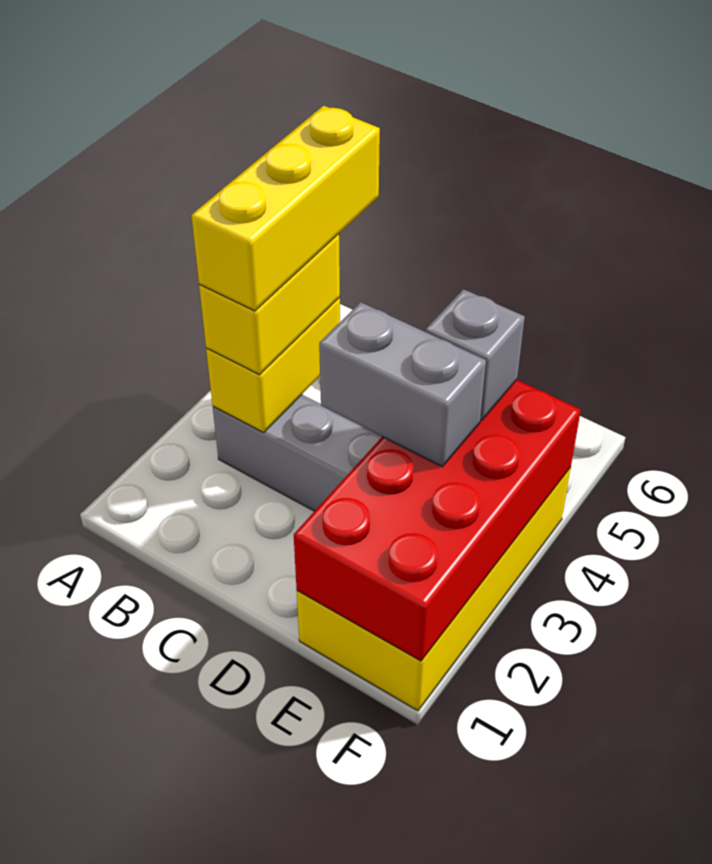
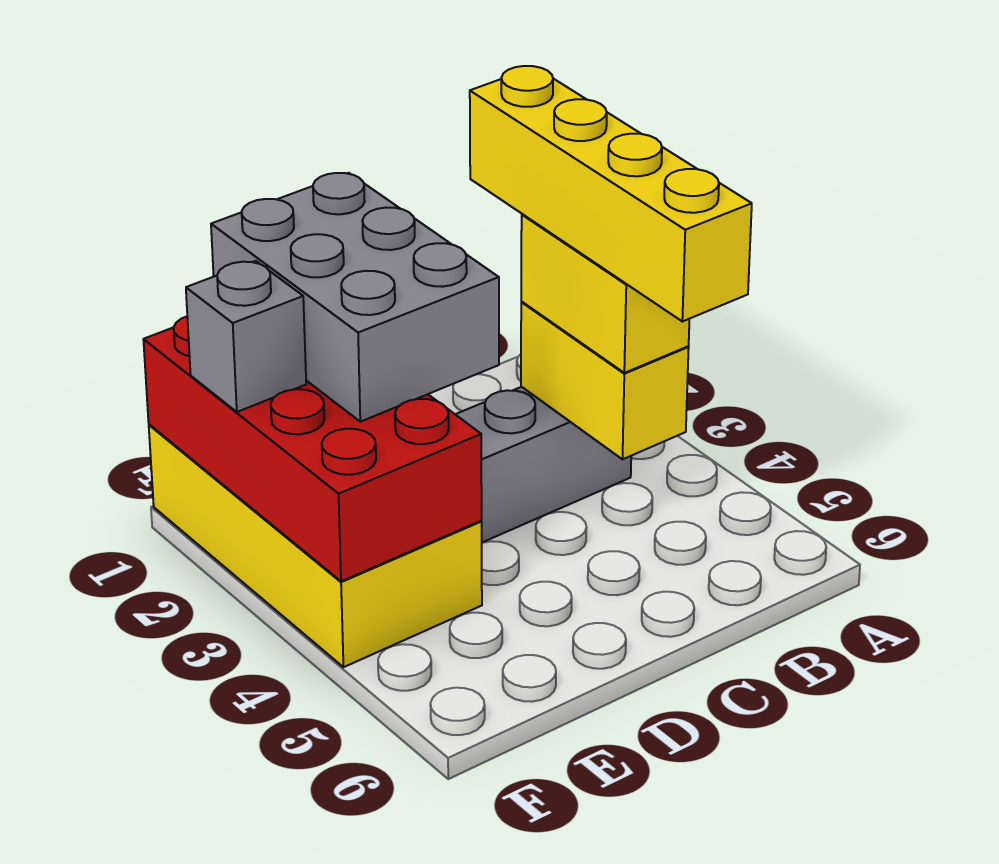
yellow brick B3:B5 level 4 -> yellow brick B2:B5 level 4
grey brick D3:E3 level 3 -> grey brick D1:E3 level 3
grey brick E4 level 3 -> grey brick F2 level 3

